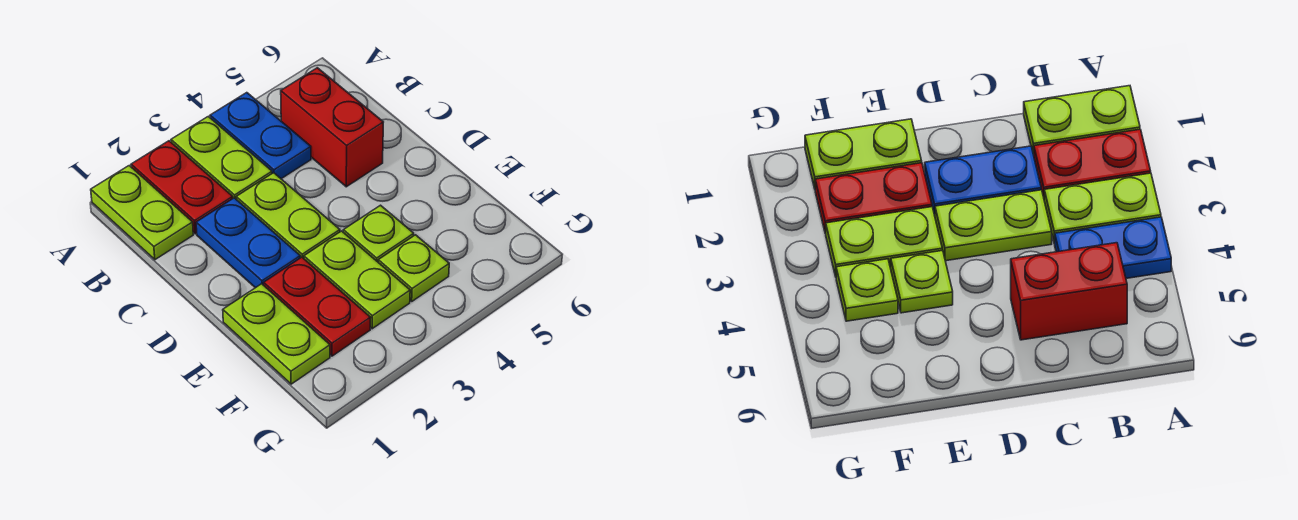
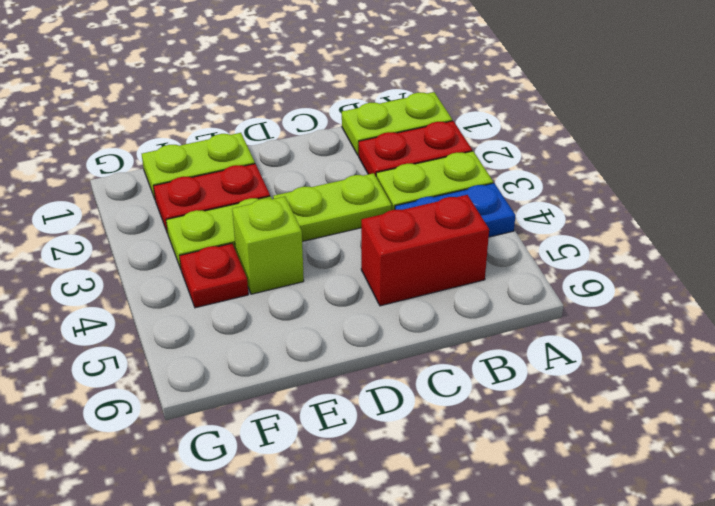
blue plate C2:D2 level 1 -> none
lime plate E4 level 1 -> lime brick E4 level 1
lime plate F4 level 1 -> red plate F4 level 1

